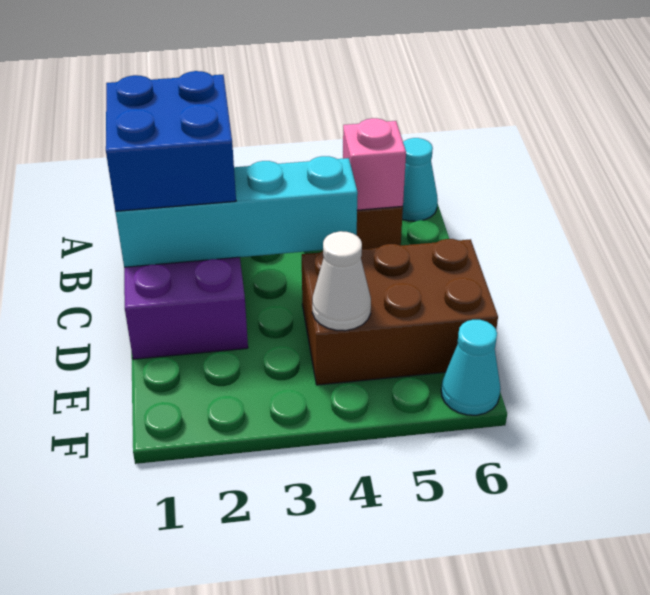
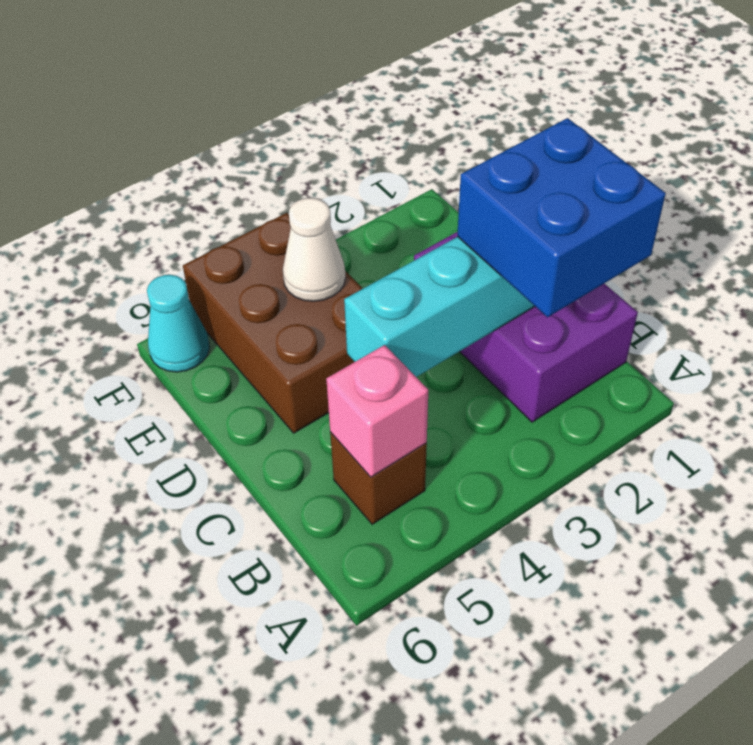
cyan cone A6 level 1 -> none
brown brick D4:E6 level 1 -> brown brick D4:F5 level 1

